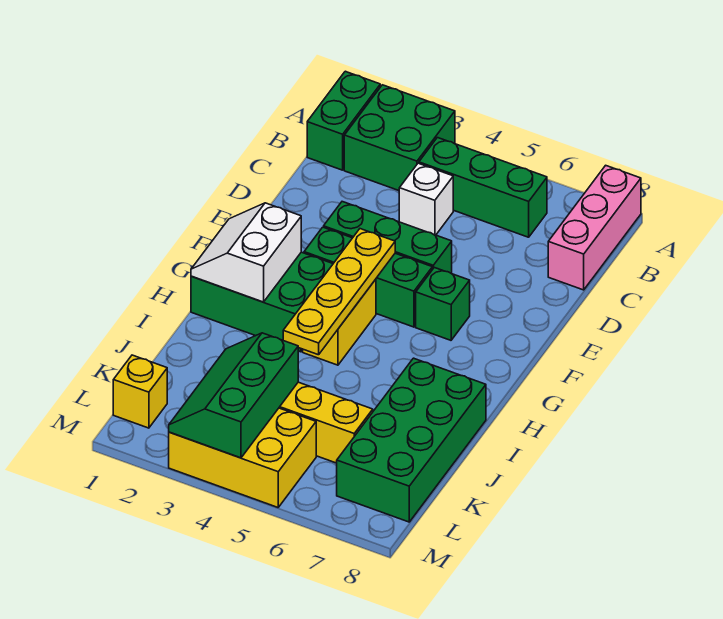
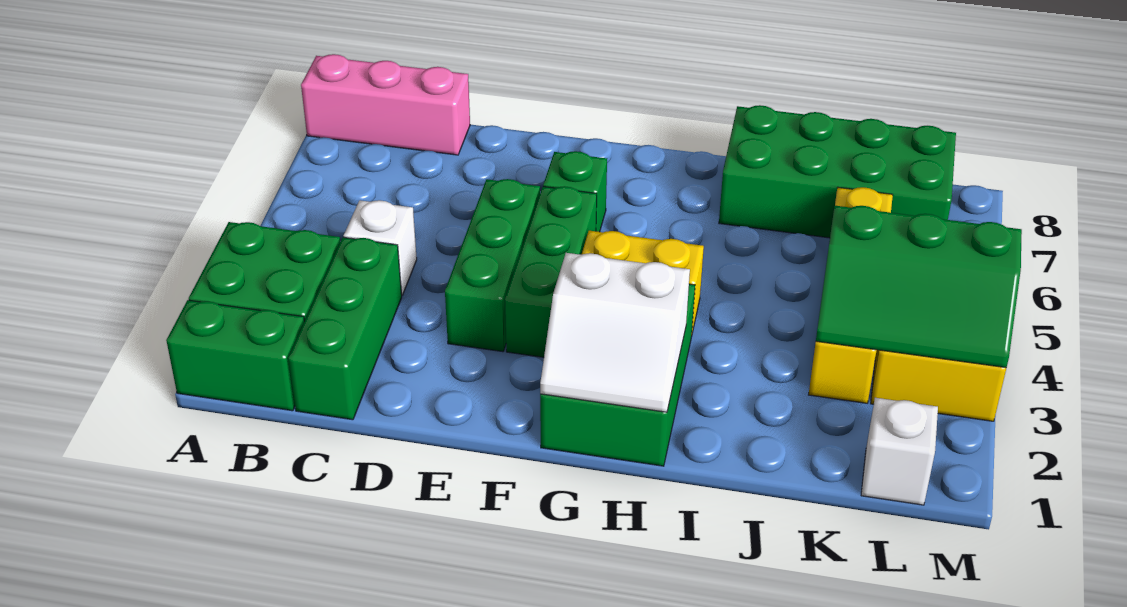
green brick B4:B6 level 1 -> green brick C1:C3 level 1
yellow plate F4:I4 level 2 -> none
yellow brick L1 level 1 -> white brick L1 level 1

